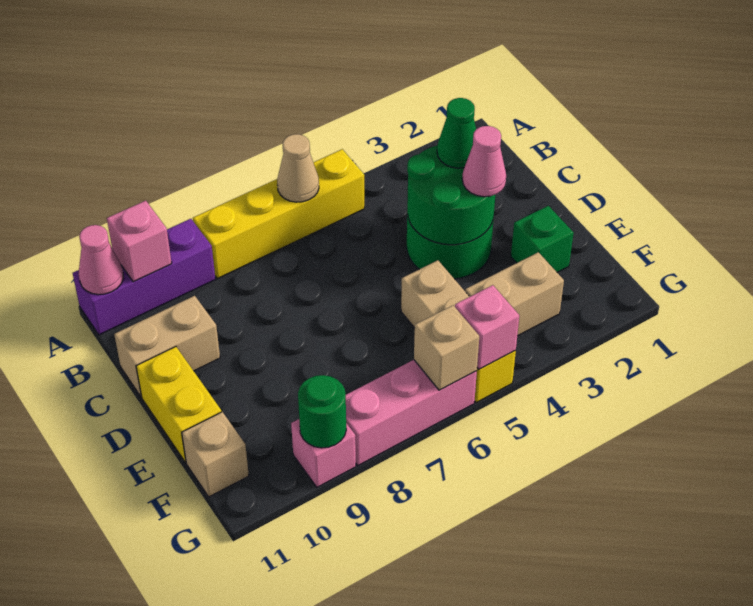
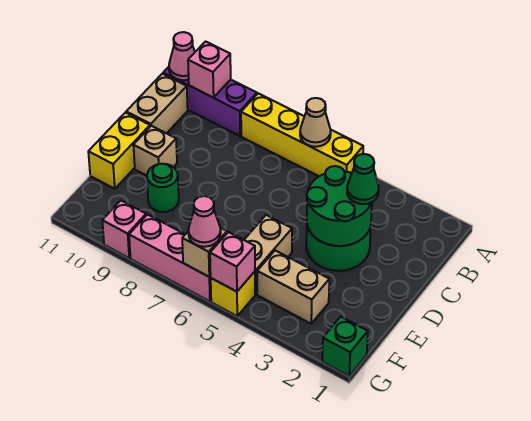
tan brick C10:C11 level 1 -> tan brick B11:C11 level 1
pink cone D3 level 3 -> pink cone G6 level 3
green brick E2 level 1 -> green brick G1 level 1
tan brick F11 level 1 -> tan brick D10 level 1
green round brick G9 level 2 -> green round brick E9 level 1

